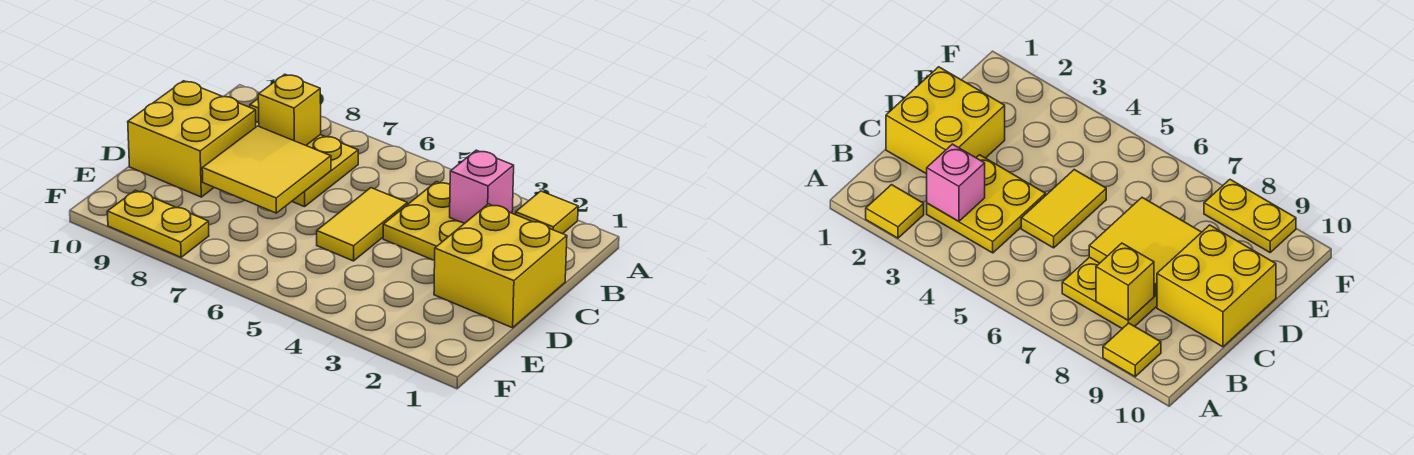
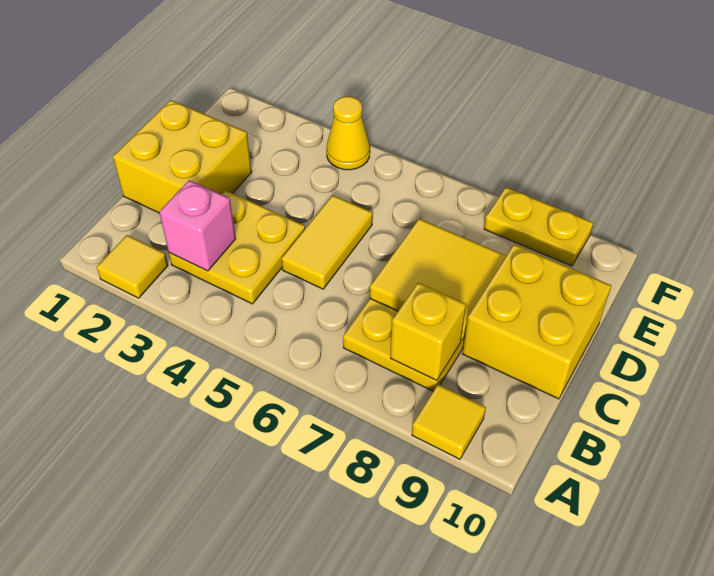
none -> yellow cone F4 level 1

